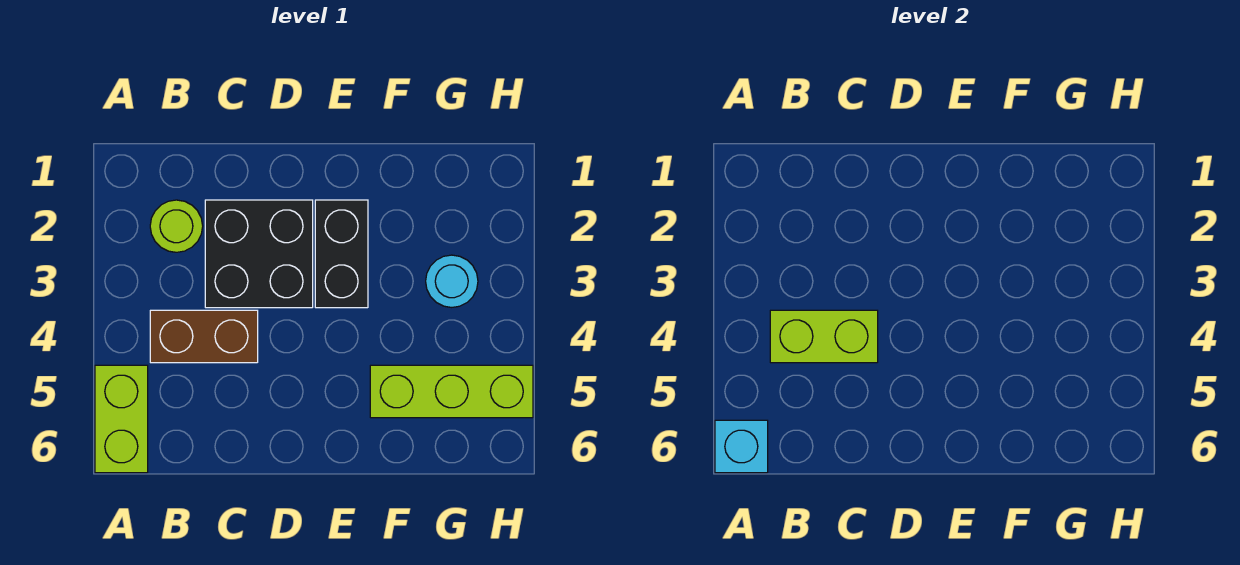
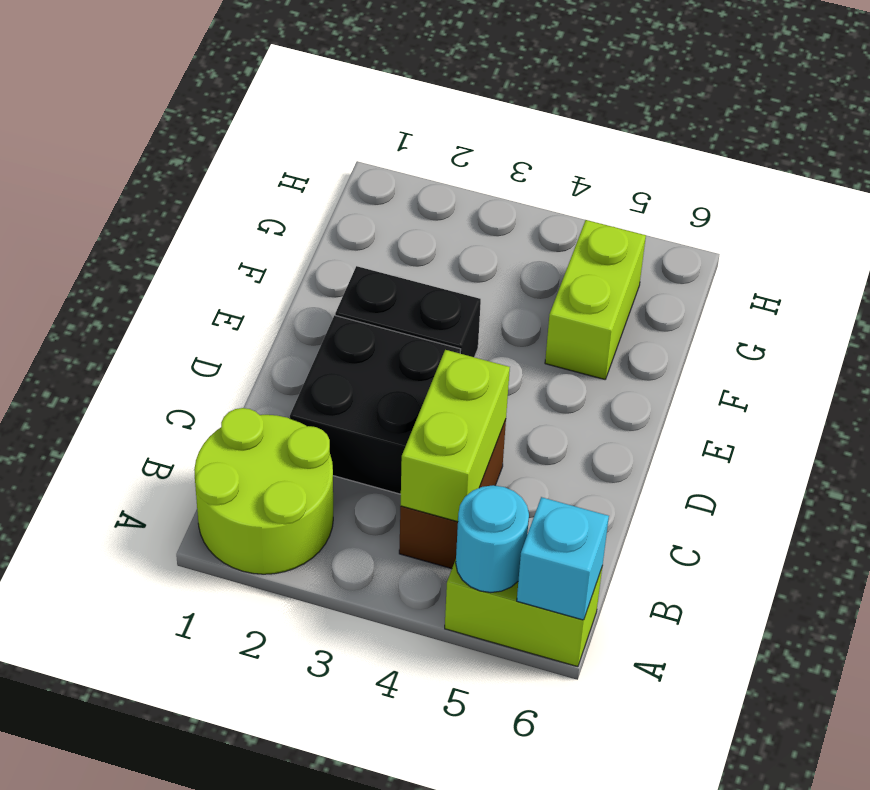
lime round brick B2 level 1 -> lime round brick A1:B2 level 1
lime brick F5:H5 level 1 -> lime brick F5:G5 level 1
cyan round brick G3 level 1 -> cyan round brick A5 level 2

